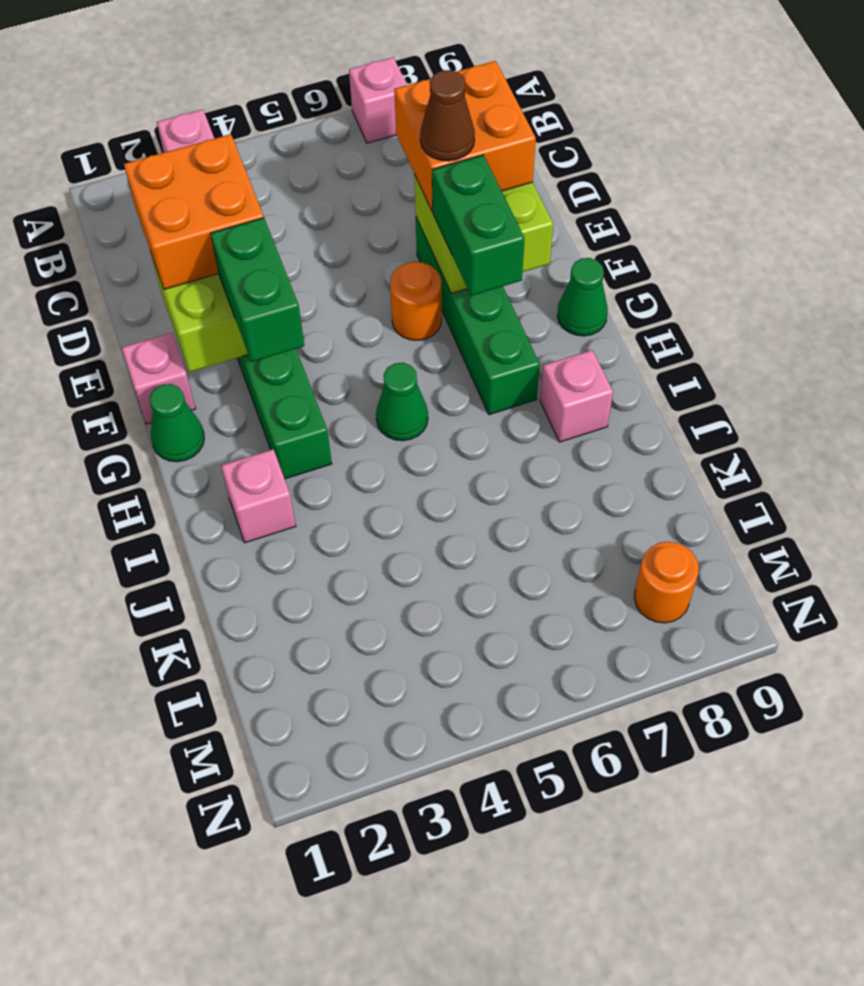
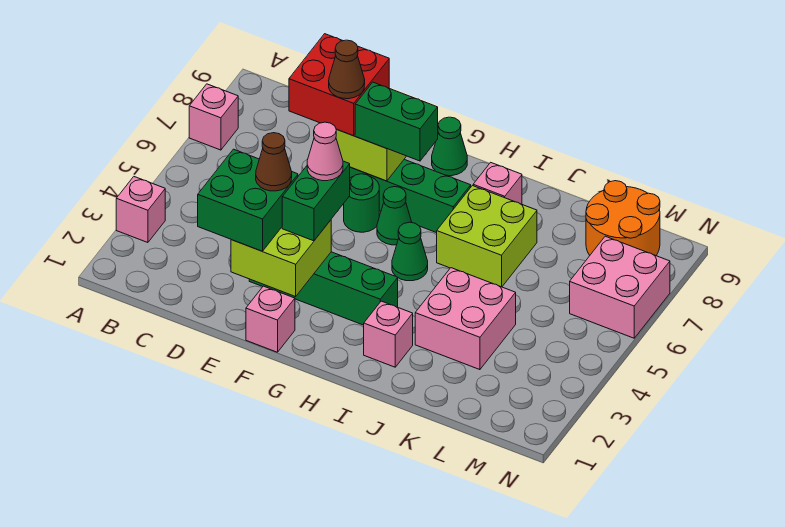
orange brick D2:E3 level 3 -> green brick D2:E3 level 3
orange brick D7:E8 level 3 -> red brick D7:E8 level 3
none -> brown cone E3 level 4
green brick F3:G3 level 3 -> green brick F3:F4 level 3
none -> pink cone F4 level 4
orange round brick F6 level 1 -> green round brick F6 level 1
green cone G1 level 1 -> green cone G6 level 1
none -> lime brick I6:J7 level 1
none -> pink brick J3:K4 level 1
none -> pink brick M6:N7 level 1
orange round brick M8 level 1 -> orange round brick L8:M9 level 1

